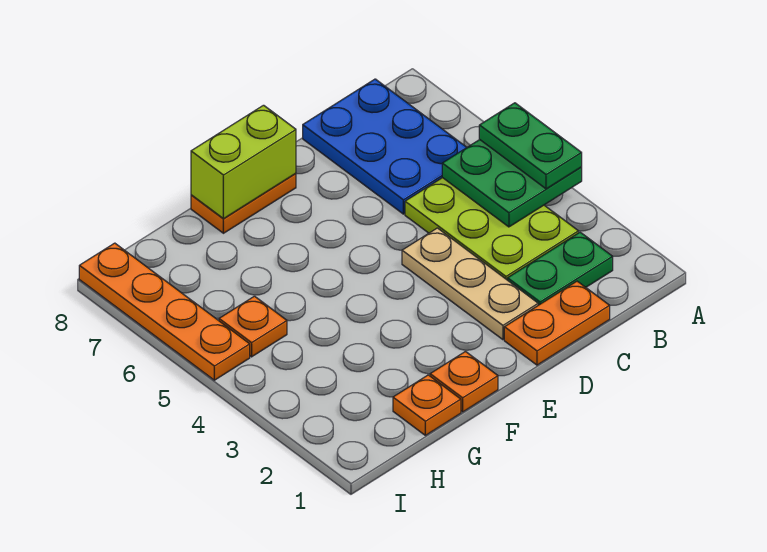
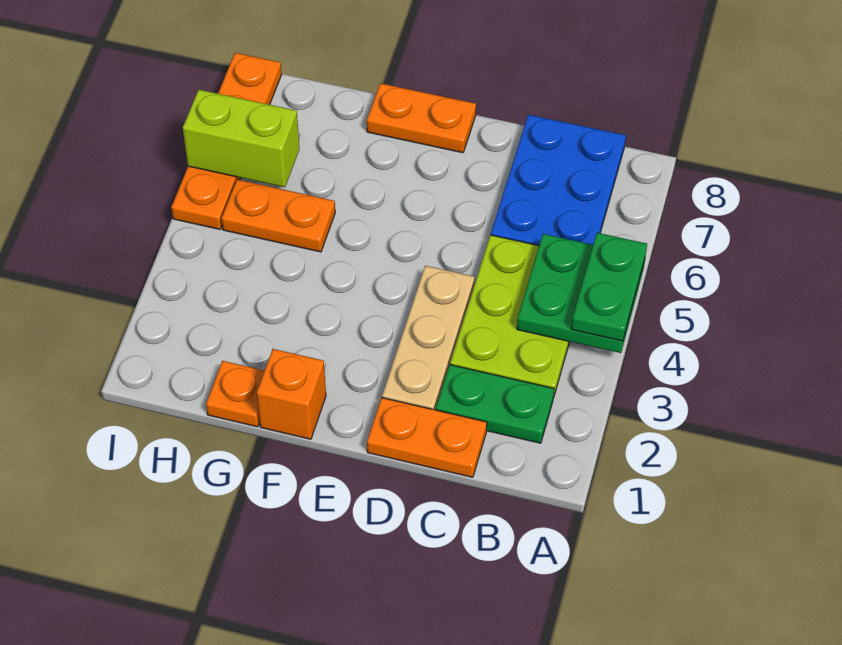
lime brick E8:F8 level 2 -> lime brick H6:I6 level 2
orange plate F1 level 1 -> orange brick F1 level 1
orange plate H5 level 1 -> orange plate G5:H5 level 1

